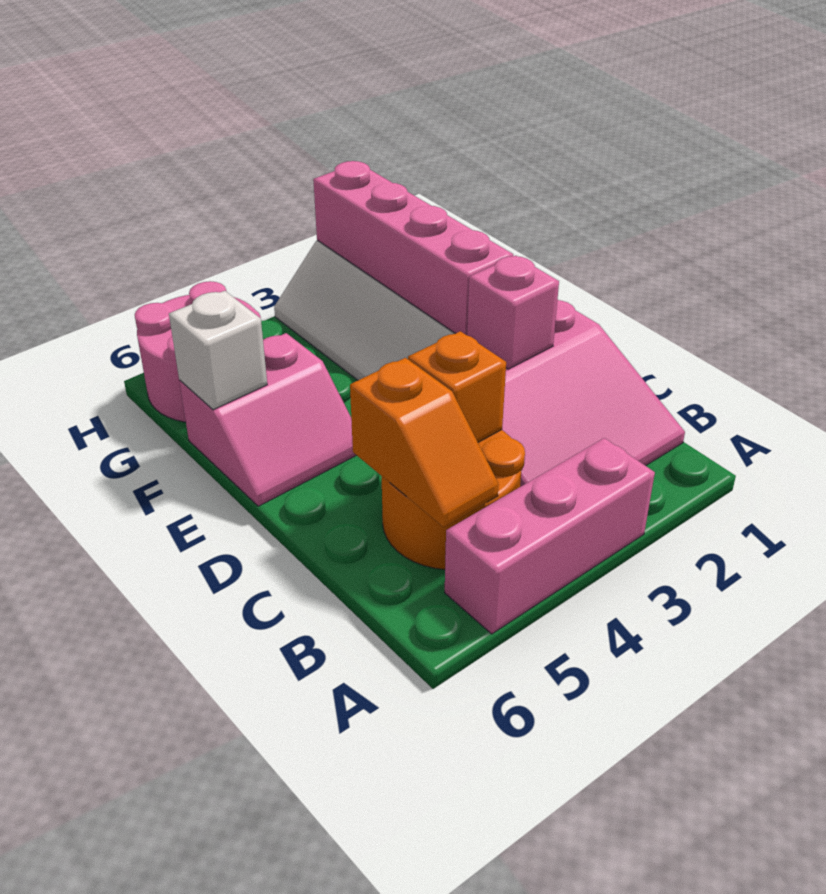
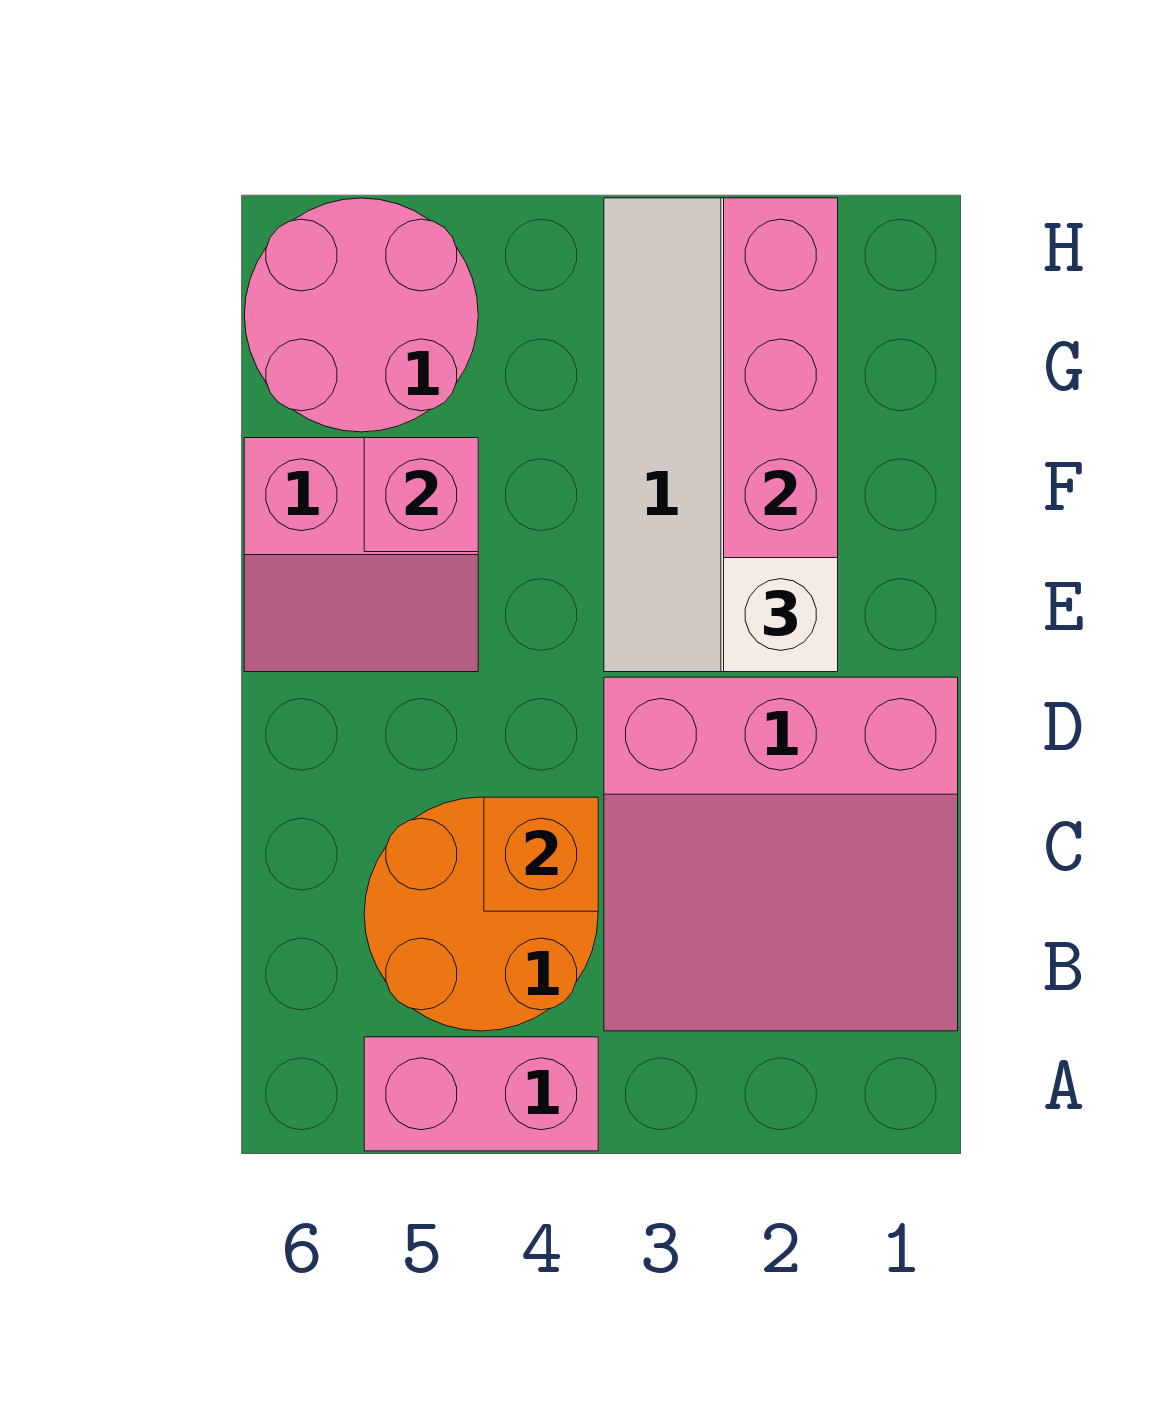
pink brick A3:A5 level 1 -> pink brick A4:A5 level 1
orange slope B5:C5 level 2 top C -> none
pink brick D2 level 2 -> pink brick F5 level 2
white brick F6 level 2 -> white brick E2 level 3

